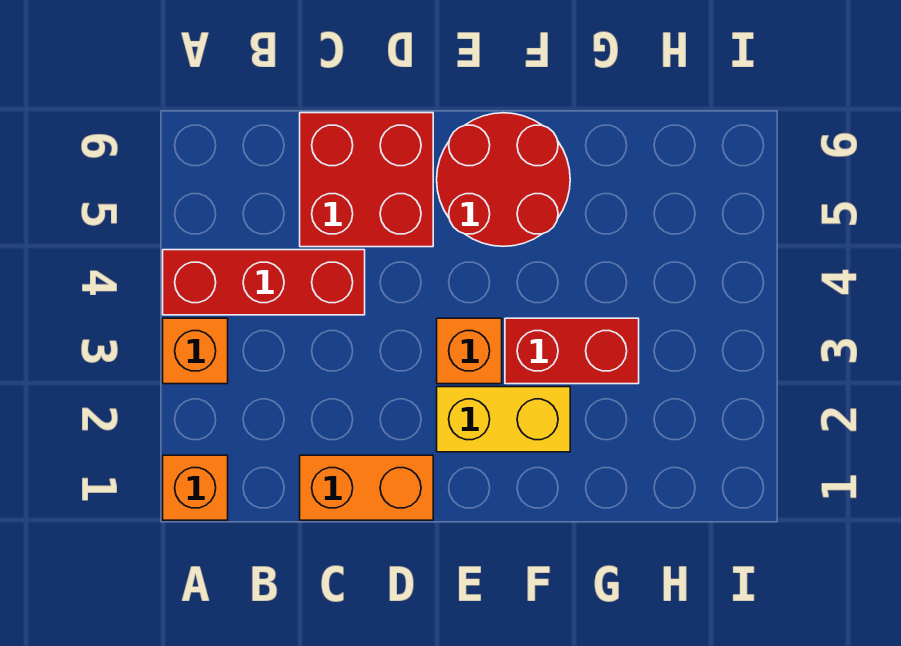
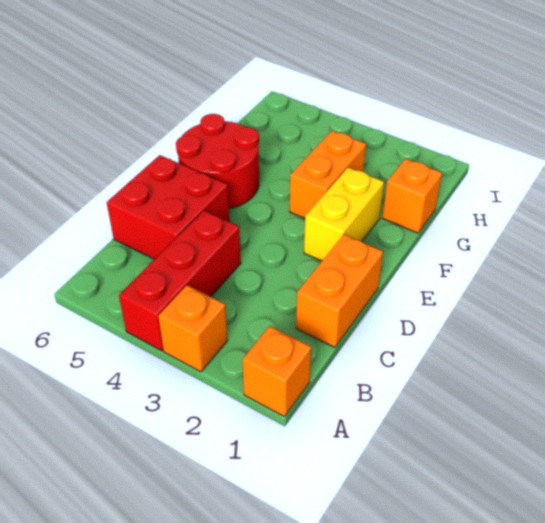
orange brick E3 level 1 -> orange brick G1 level 1
red brick F3:G3 level 1 -> orange brick F3:G3 level 1

